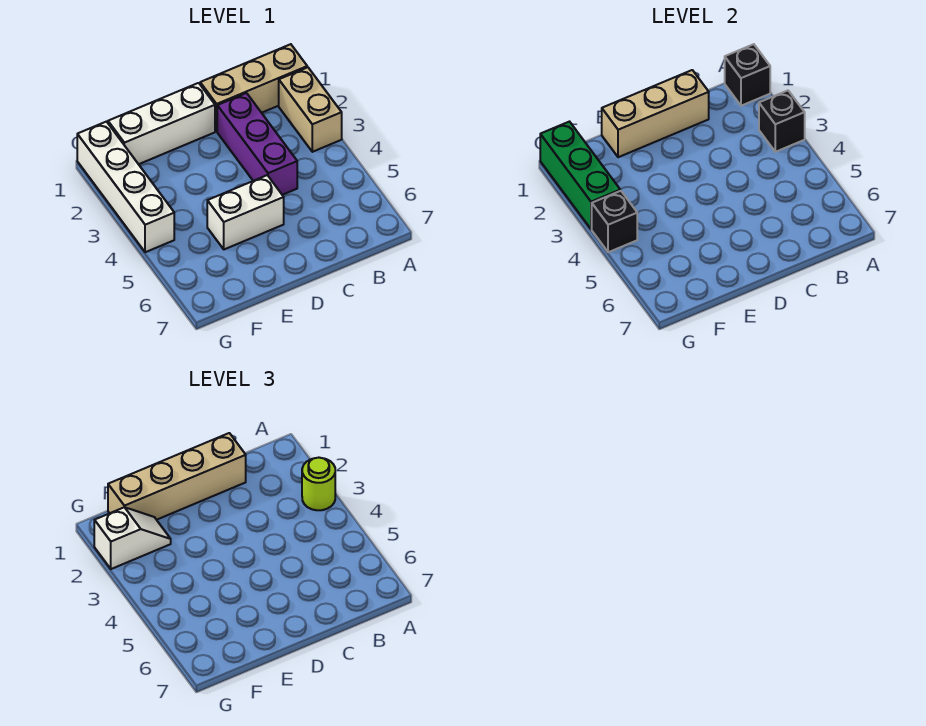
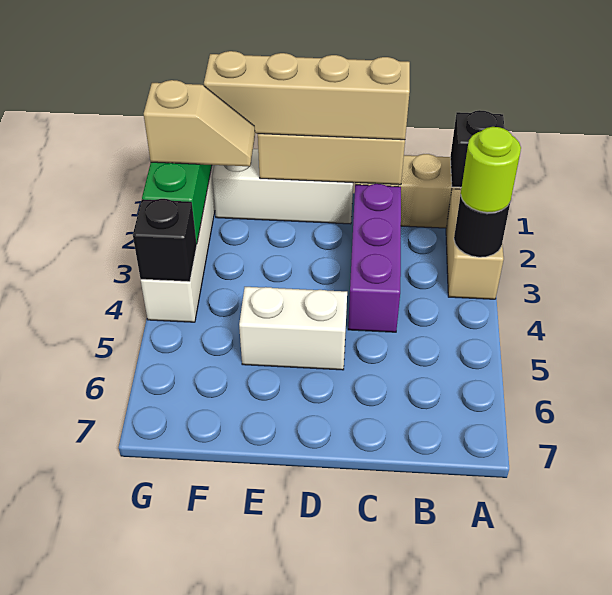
black brick A3 level 2 -> black round brick A3 level 2
white slope F2:G2 level 3 top G -> tan slope F2:G2 level 3 top G

